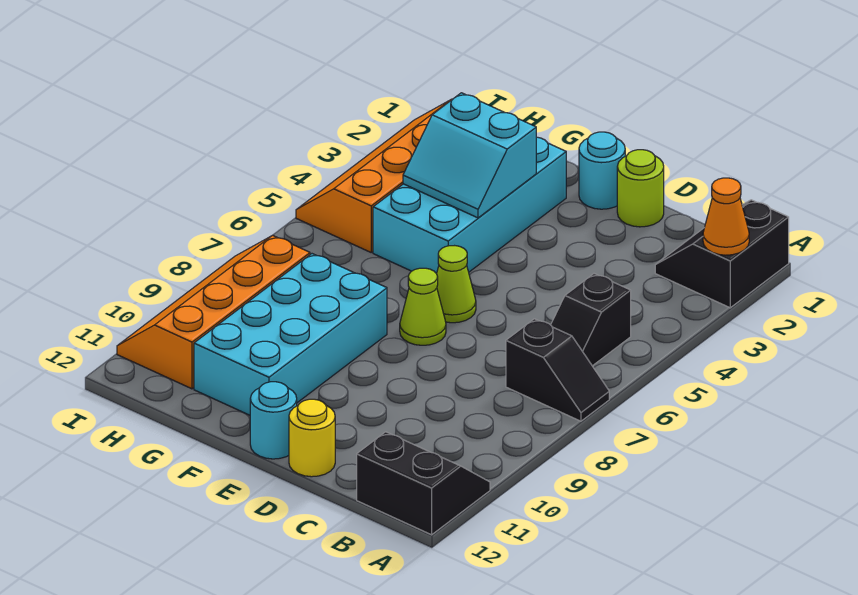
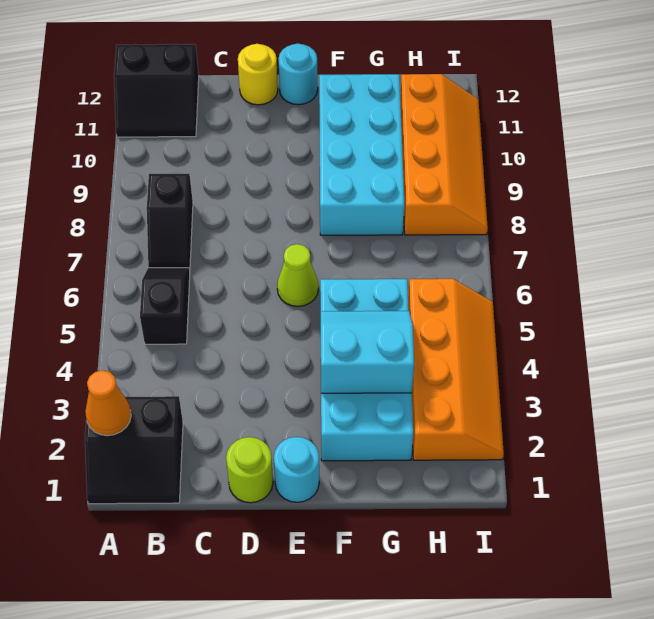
black slope A1:B2 level 1 top A -> black slope A1:B2 level 1 top 2
black slope A7:B7 level 1 top B -> black slope B7:B8 level 1 top 8
lime cone E7 level 1 -> none

